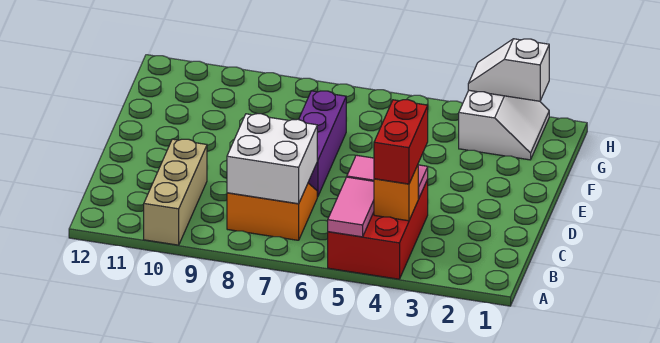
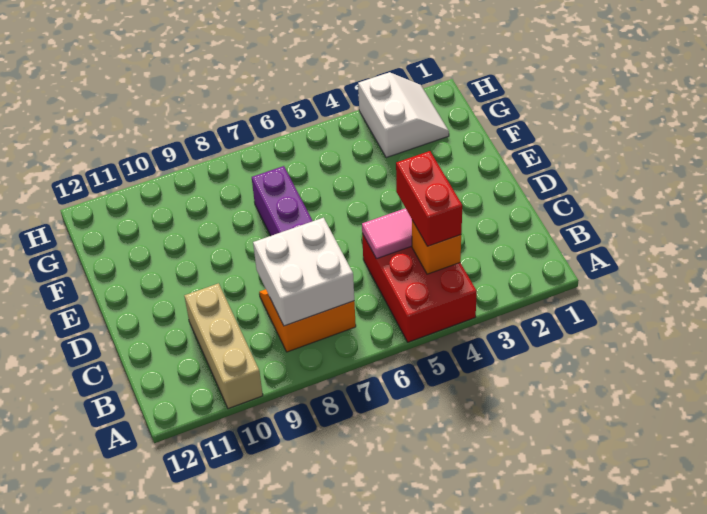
pink tile A5:B5 level 2 -> none
white slope H2:H3 level 2 top 2 -> none

